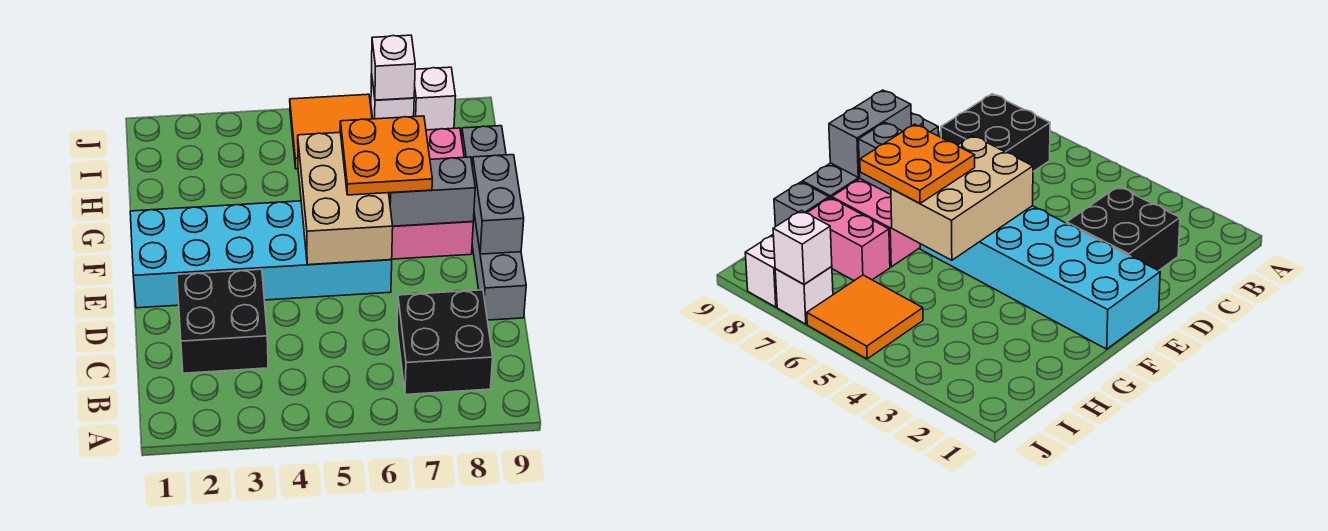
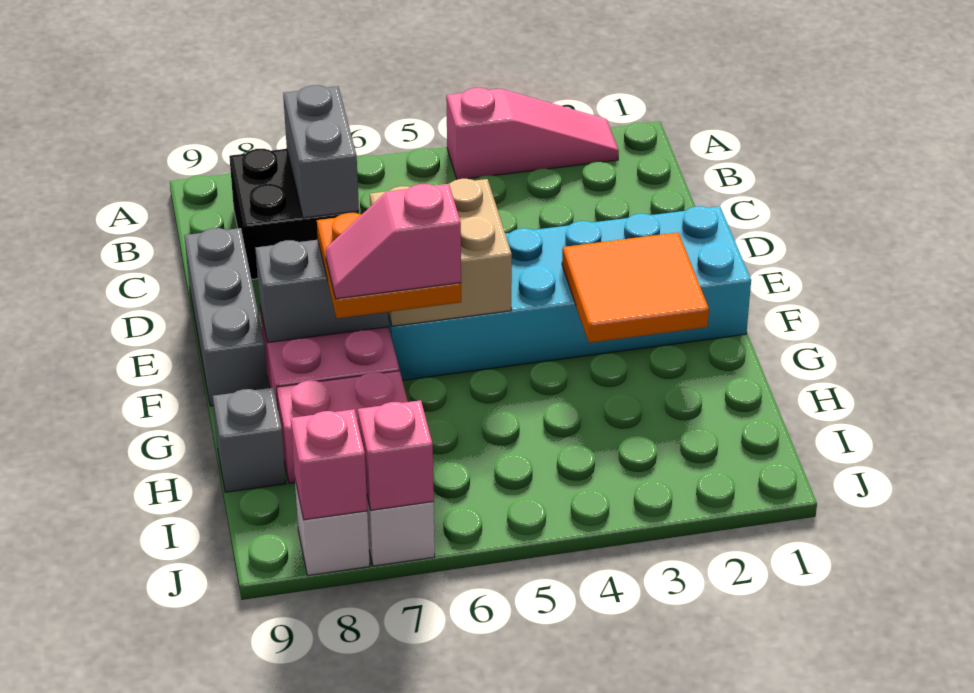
none -> pink slope A2:A4 level 1 top 4
black brick C2:D3 level 1 -> none
grey brick D9:G9 level 1 -> grey brick D9:F9 level 1
tan brick E5:G6 level 2 -> tan brick E5:F6 level 2
grey brick E9:F9 level 2 -> grey brick B7:C7 level 2
none -> pink slope G6:G7 level 4 top 6
orange tile I5:J6 level 1 -> orange tile F2:G3 level 2
white brick J7 level 2 -> pink brick J7 level 2
none -> pink brick J8 level 2

